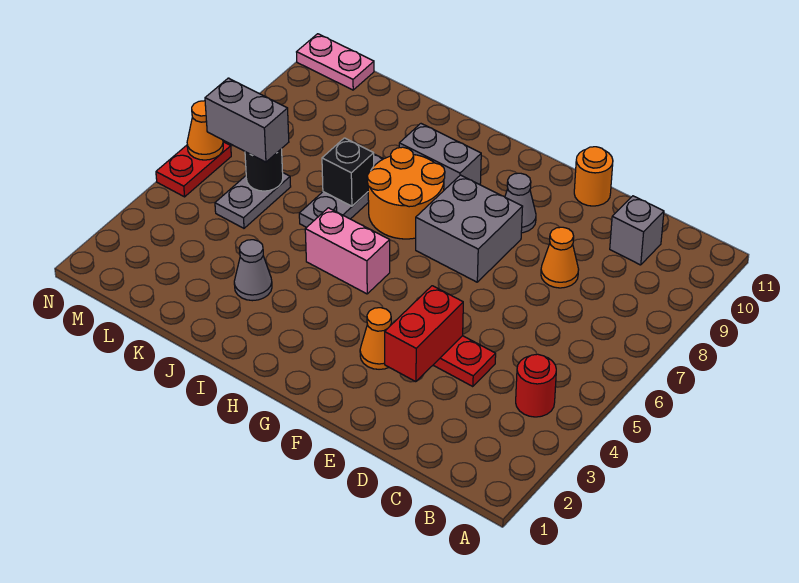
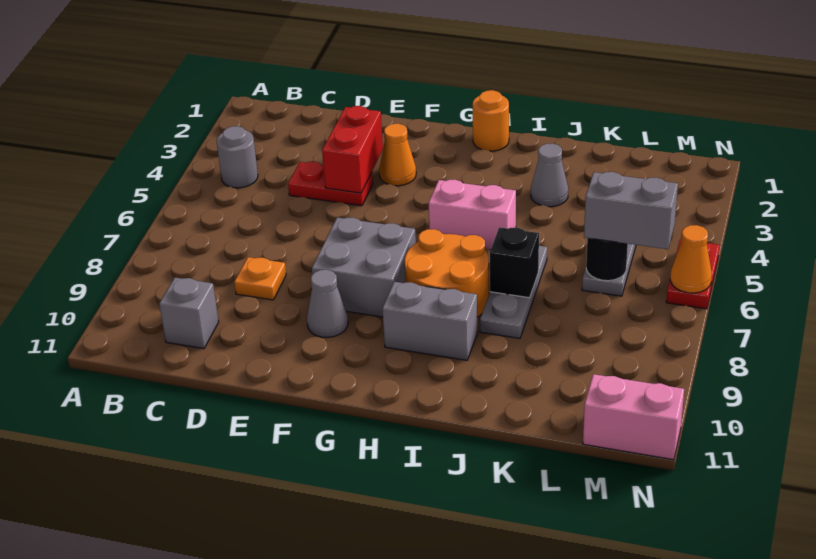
red round brick B4 level 1 -> grey round brick B4 level 1
orange cone D8 level 1 -> orange plate D8 level 1
orange round brick E11 level 1 -> orange round brick H1 level 1
pink plate M11:N11 level 1 -> pink brick M11:N11 level 1

